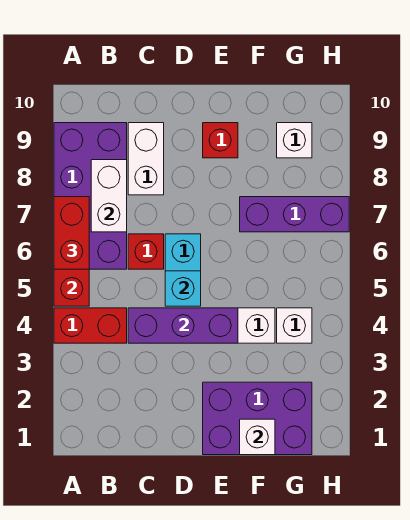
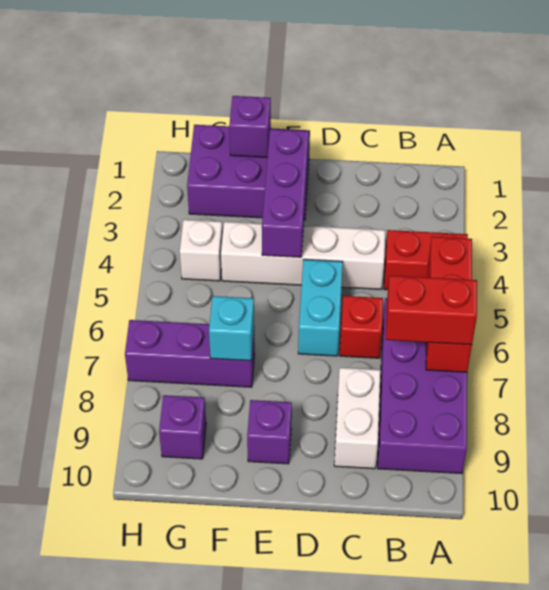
red brick A6:A7 level 3 -> red brick A7:B7 level 3
white brick B7:B8 level 2 -> none
purple brick C4:E4 level 2 -> purple brick E2:E4 level 2
cyan brick D5 level 2 -> cyan brick F7 level 2
red brick E9 level 1 -> purple brick E9 level 1
white brick F1 level 2 -> purple brick F1 level 2
white brick G9 level 1 -> purple brick G9 level 1

